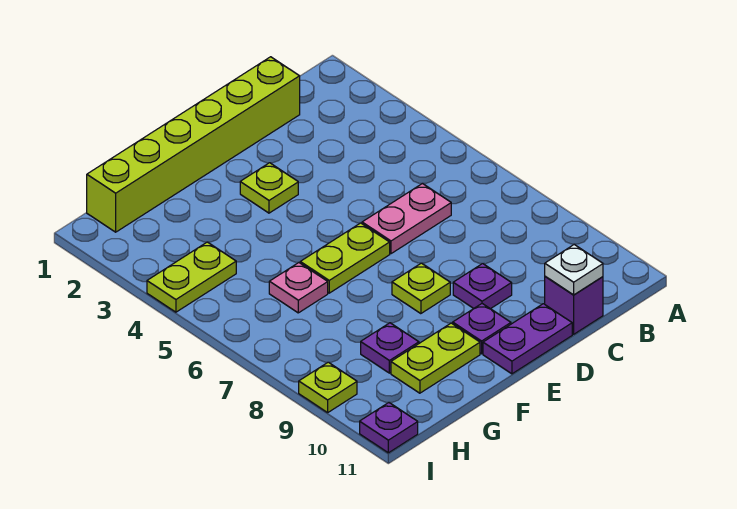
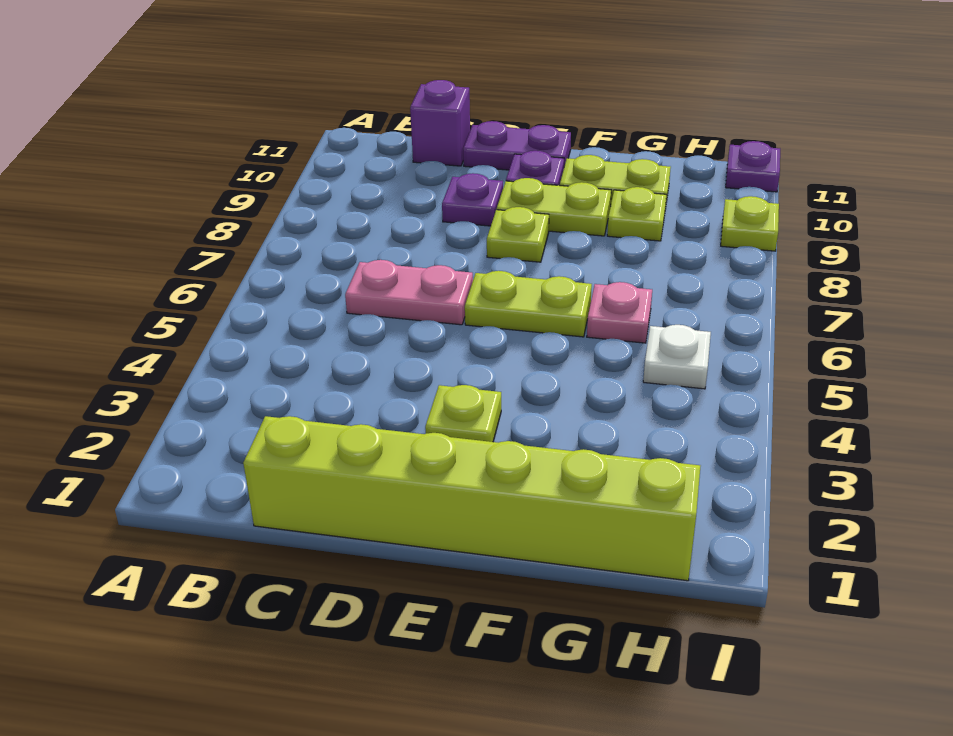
white plate C11 level 2 -> white plate H5 level 1
purple plate G9 level 1 -> lime plate G9 level 1
lime plate H4:I4 level 1 -> lime plate E9:F9 level 1

